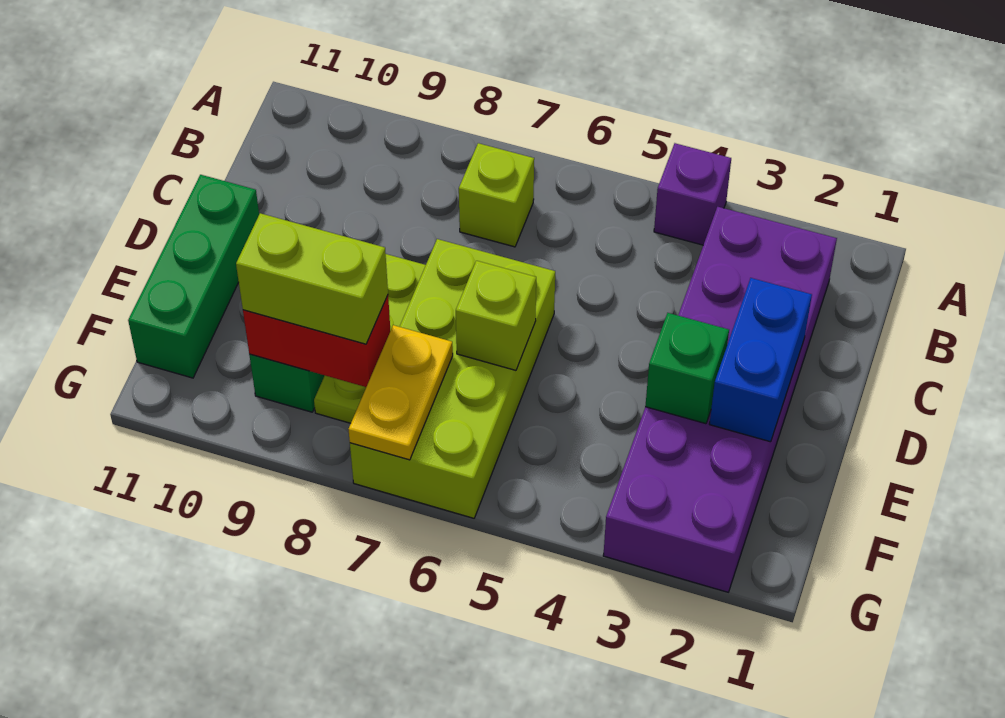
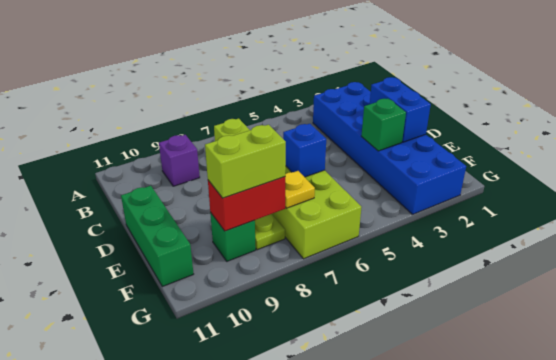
purple brick A4 level 1 -> purple brick B9 level 1
purple brick B2:G3 level 1 -> blue brick B2:G3 level 1
lime brick E6 level 2 -> blue brick E6 level 2
yellow plate F7:G7 level 2 -> yellow plate F7 level 2

